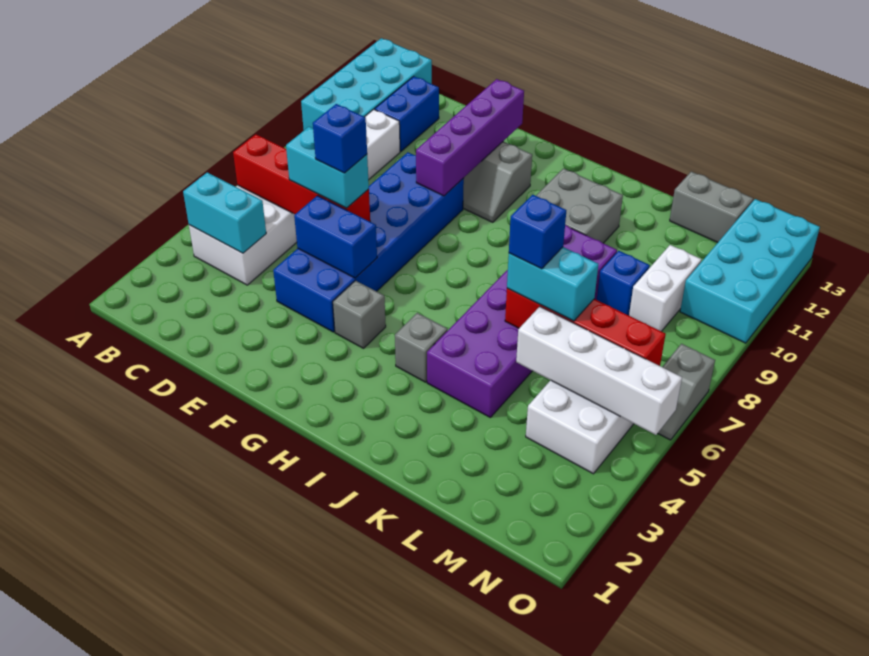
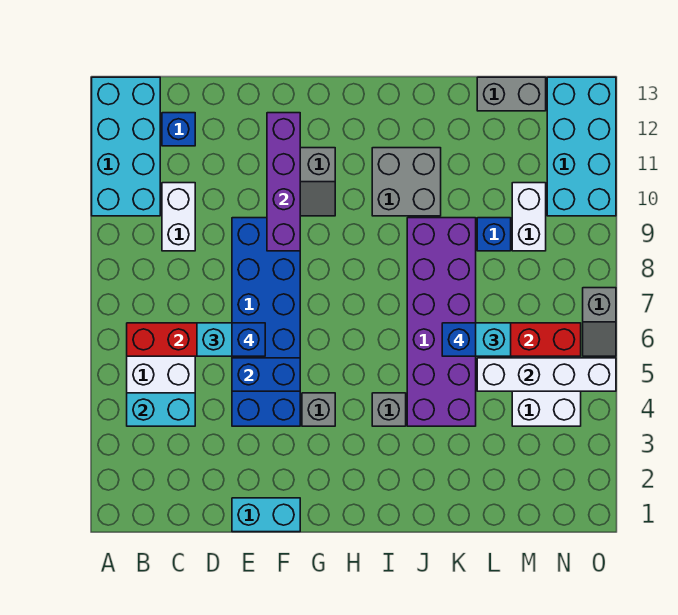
blue brick C11:C12 level 1 -> blue brick C12 level 1
none -> cyan brick E1:F1 level 1

